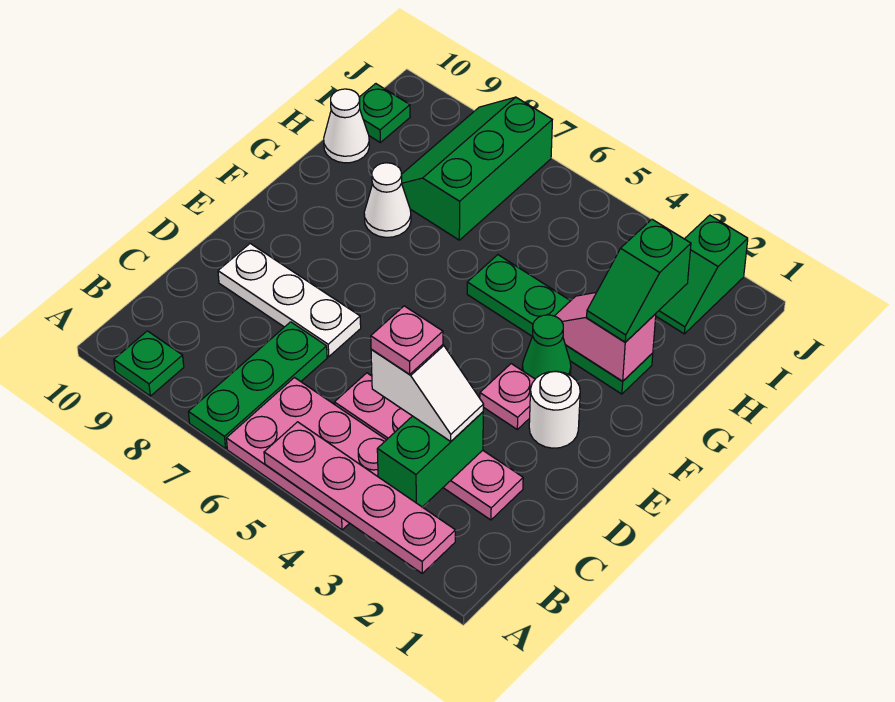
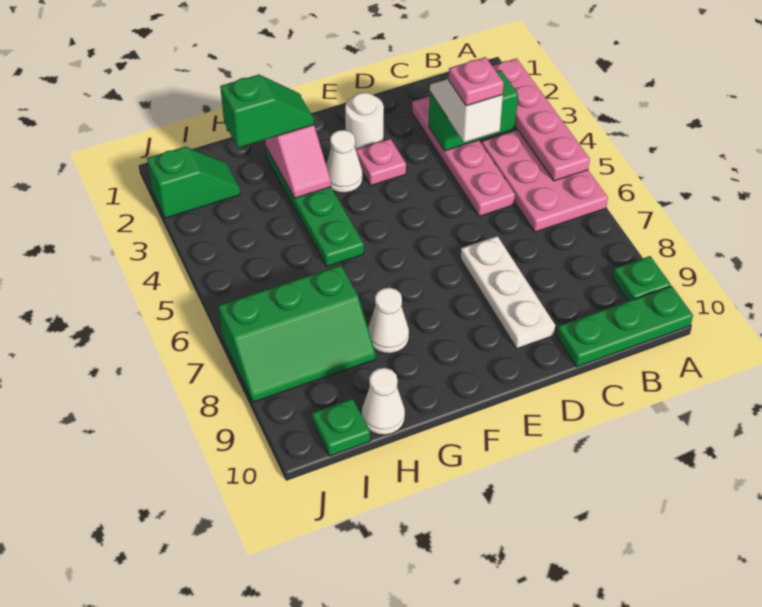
green plate A7:C7 level 1 -> green plate A10:C10 level 1
green cone F3 level 1 -> white cone F3 level 1

